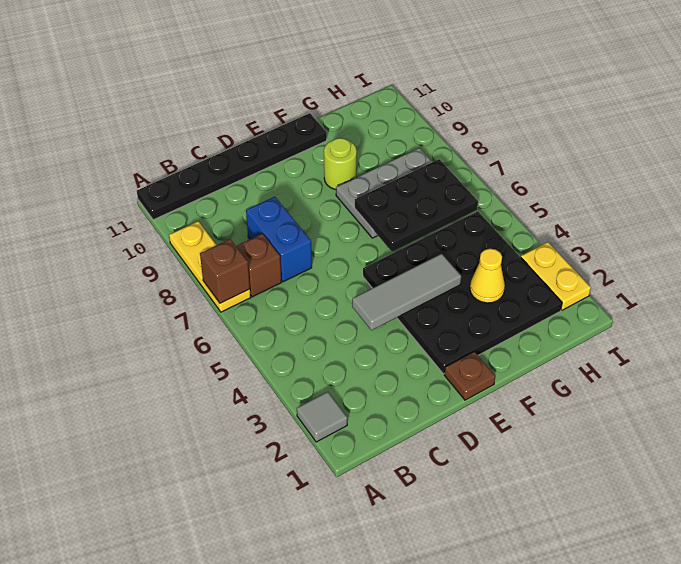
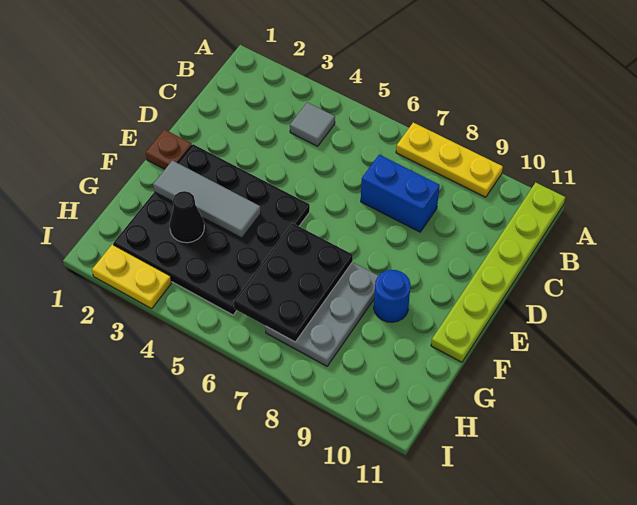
grey tile A2 level 1 -> grey tile B4 level 1
brown brick A7 level 2 -> none
black plate A11:F11 level 1 -> lime plate A11:F11 level 1
brown brick B7 level 1 -> none
grey tile D4:F4 level 2 -> grey tile F2:F4 level 2
lime round brick F9 level 1 -> blue round brick F9 level 1
yellow cone G3 level 2 -> black cone G3 level 2

